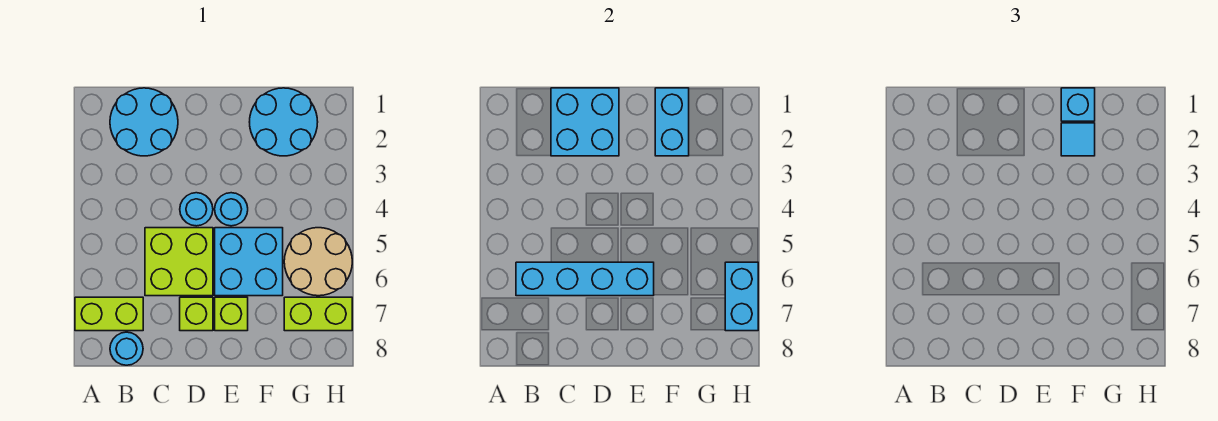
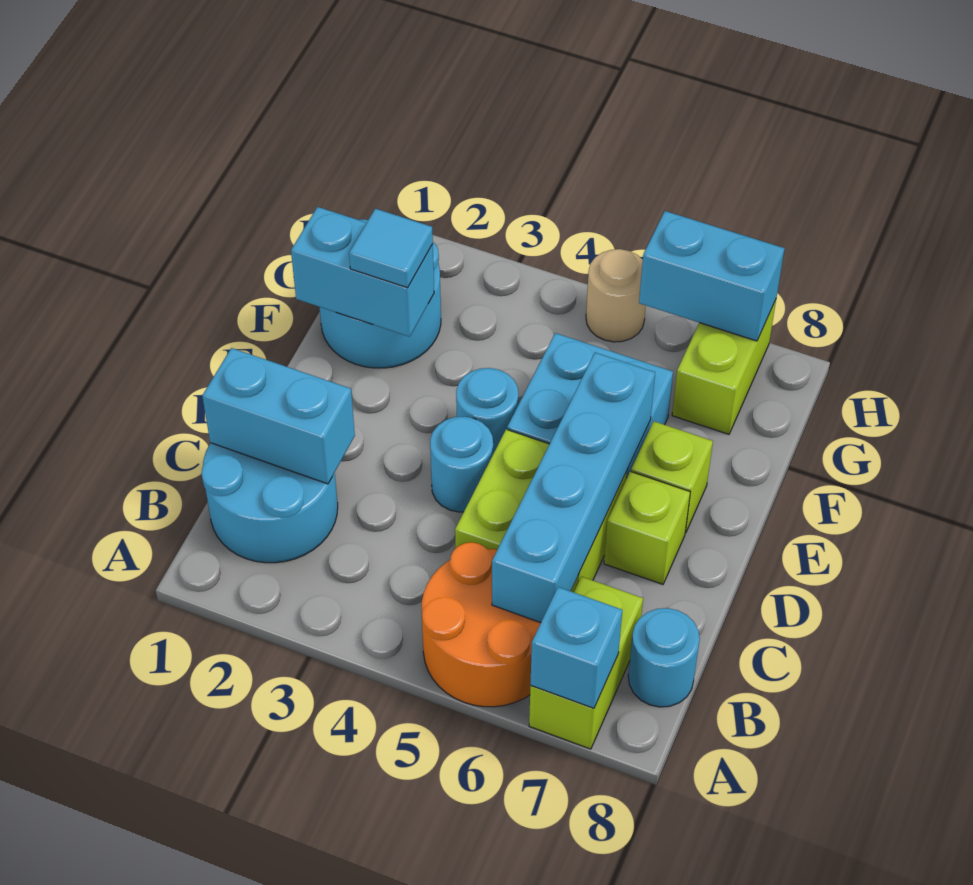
none -> orange round brick A5:B6 level 1
cyan brick C1:D2 level 2 -> cyan brick C1:C2 level 2
cyan brick F1 level 3 -> cyan brick A7 level 2
tan round brick G5:H6 level 1 -> tan round brick H5 level 1

